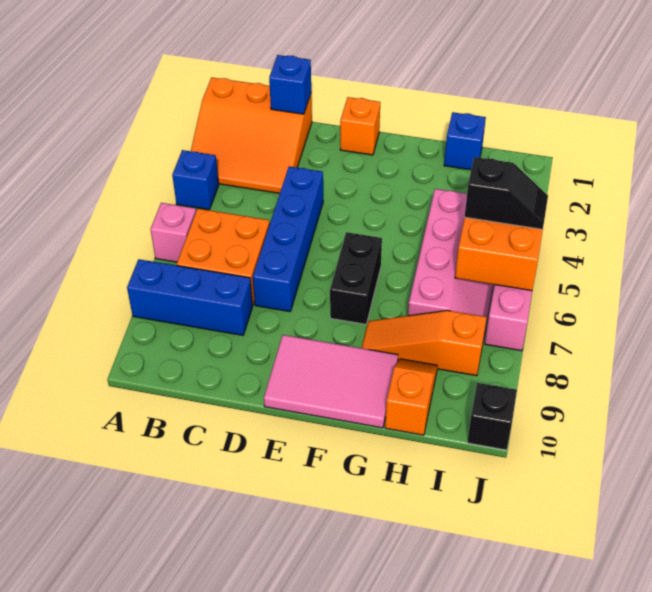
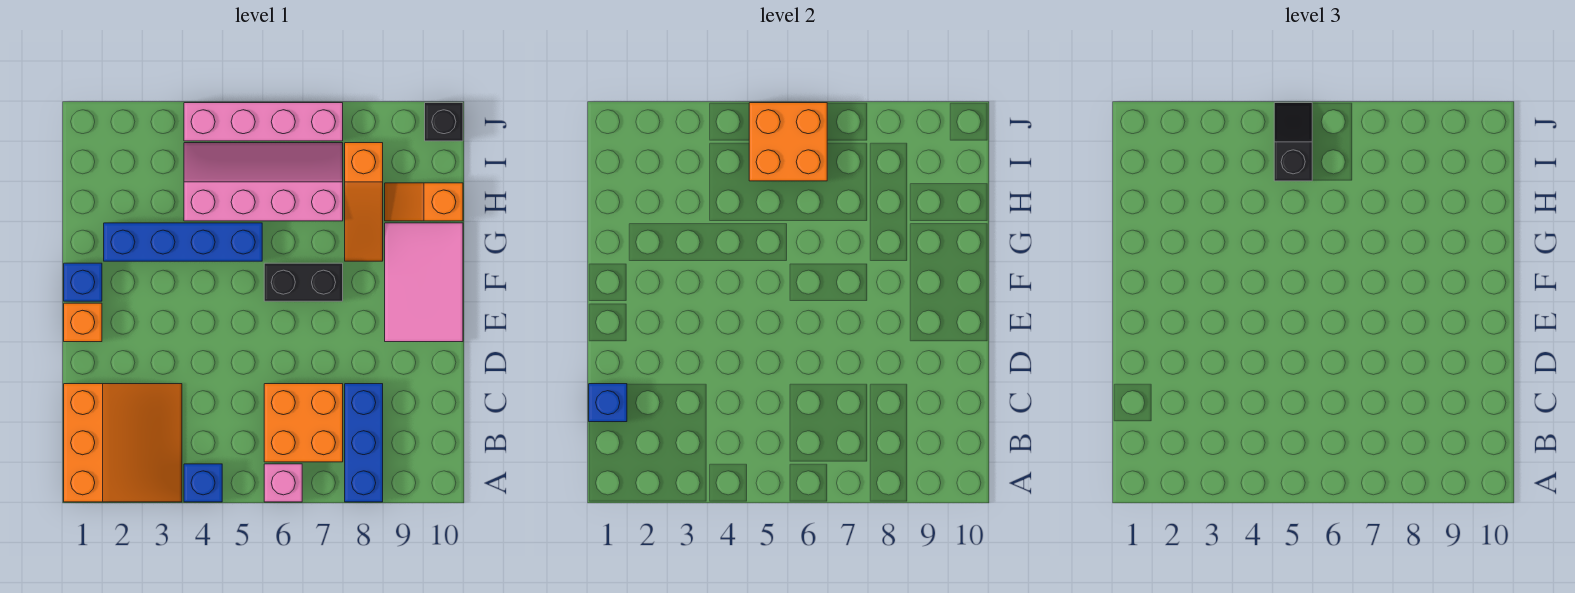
blue brick D4:D7 level 1 -> blue brick G2:G5 level 1
blue brick H1 level 1 -> blue brick F1 level 1

